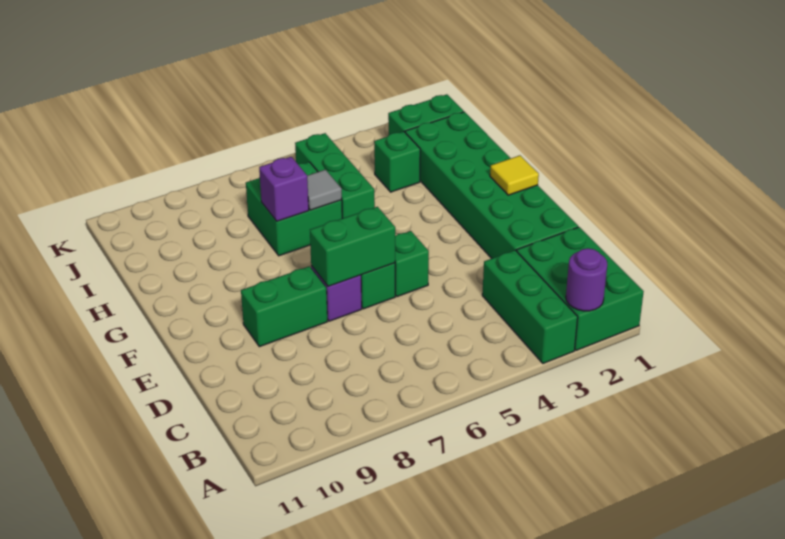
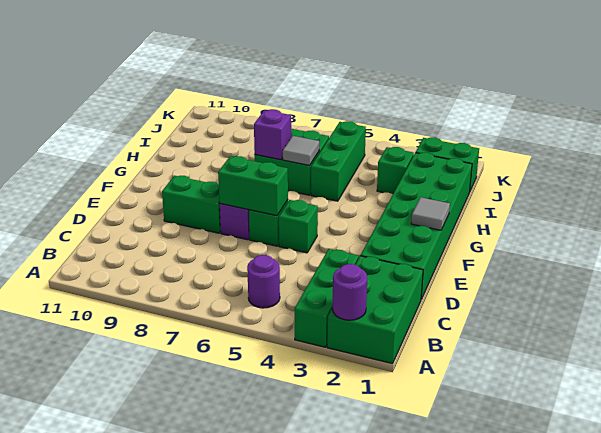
none -> purple round brick B5 level 1
yellow tile F1 level 2 -> grey tile F1 level 2

